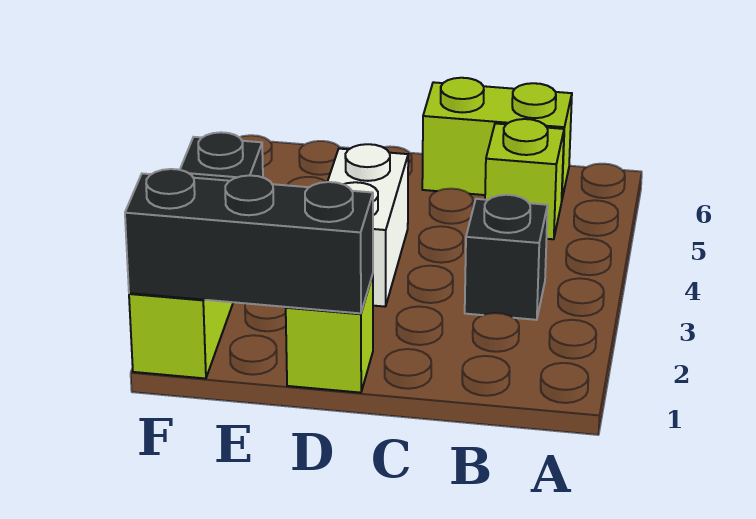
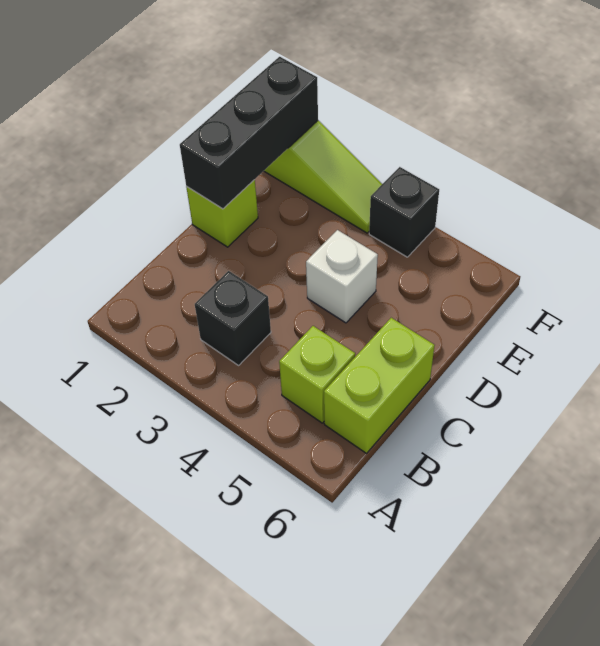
white brick D3:D4 level 1 -> white brick D4 level 1

